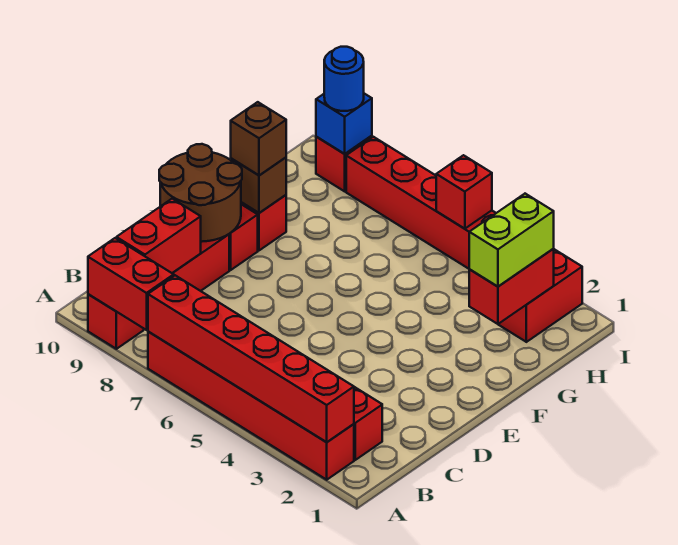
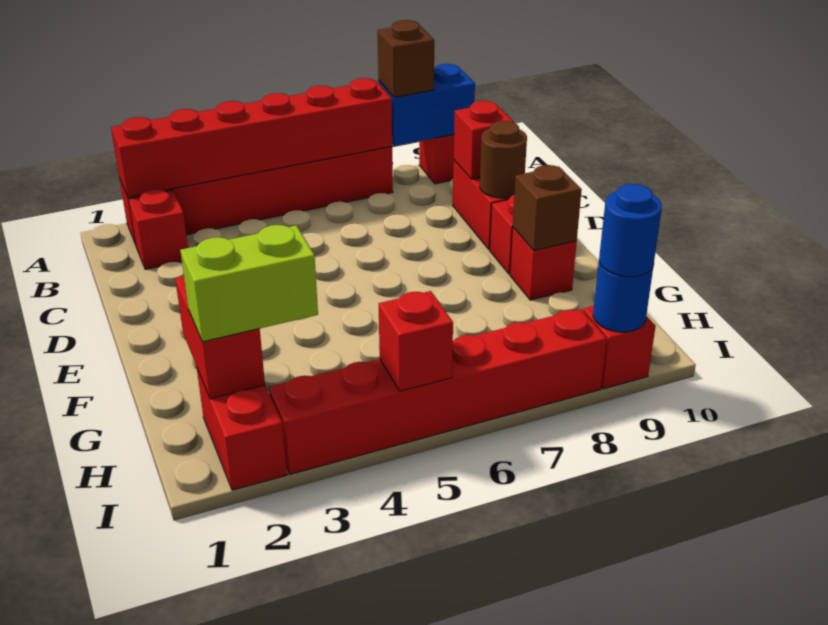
red brick A8:A9 level 2 -> blue brick A8:A9 level 2
red brick B9:C9 level 2 -> red brick C9 level 2
brown round brick D9:E10 level 2 -> brown round brick D9 level 2
brown brick F9 level 3 -> brown brick A8 level 3
lime brick G2:H2 level 3 -> lime brick H2:H3 level 3
blue brick I9 level 2 -> blue round brick I9 level 2

